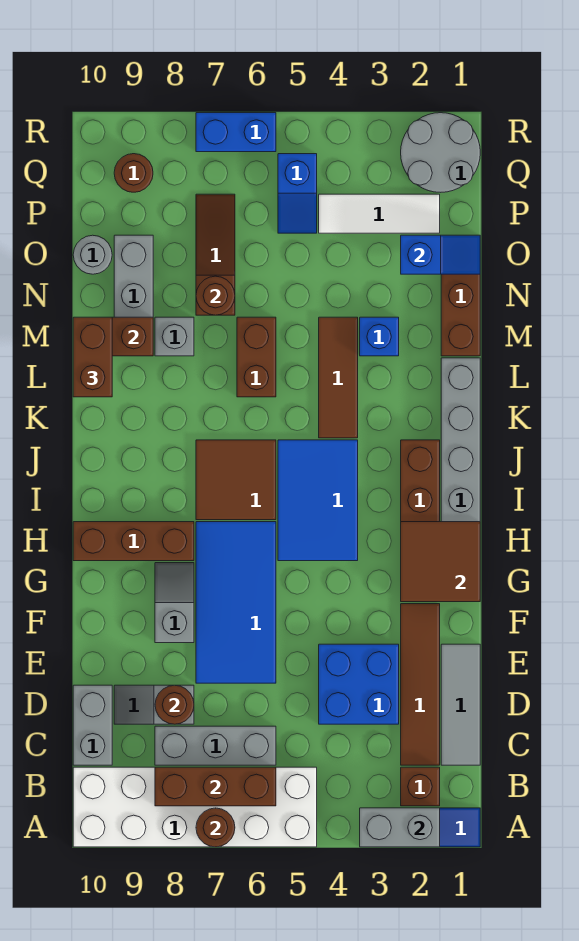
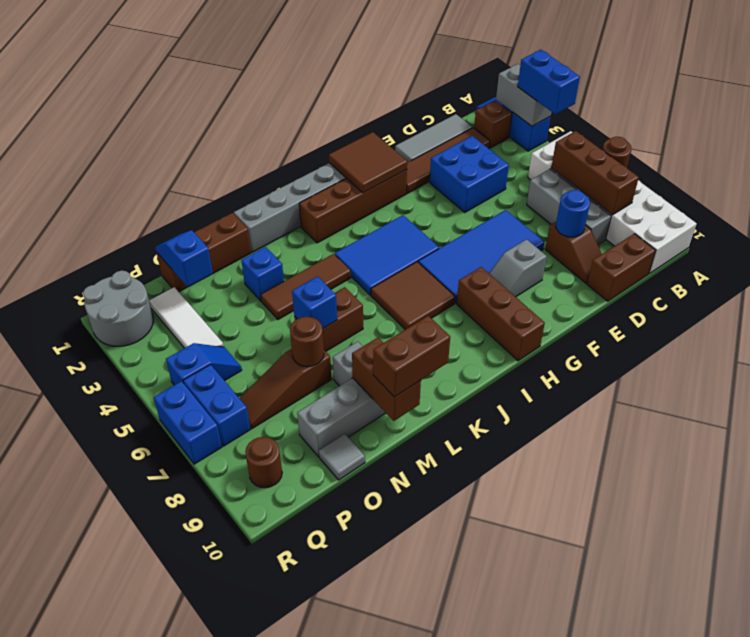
none -> blue brick A3:A4 level 3
grey brick C10:D10 level 1 -> brown brick C10:D10 level 1
grey slope D8:D9 level 1 top 8 -> brown slope D8:D9 level 1 top 8
brown round brick D8 level 2 -> blue round brick D8 level 2
none -> blue brick M6 level 2
grey round brick O10 level 1 -> grey tile O10 level 1
none -> blue brick Q6:Q7 level 1

